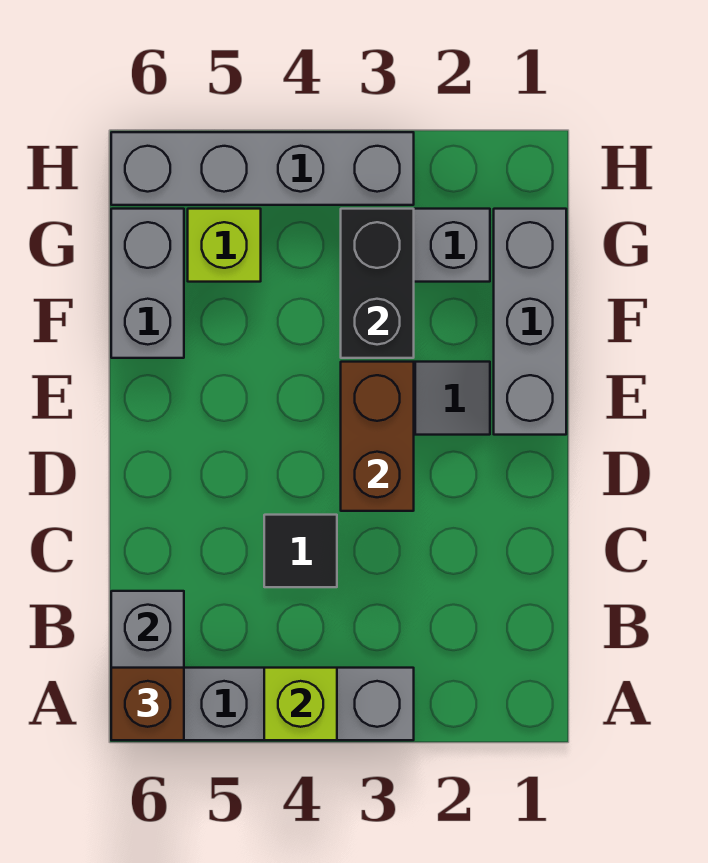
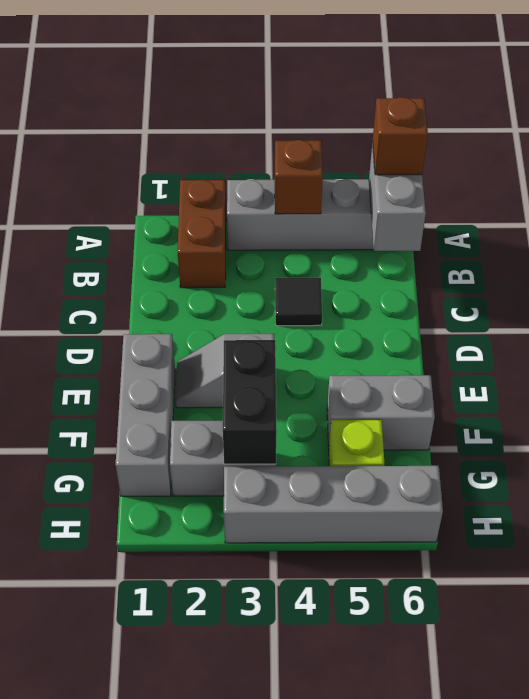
lime brick A4 level 2 -> brown brick A4 level 2
brown brick D3:E3 level 2 -> brown brick A2:B2 level 1
grey brick F6:G6 level 1 -> grey brick F5:F6 level 1

